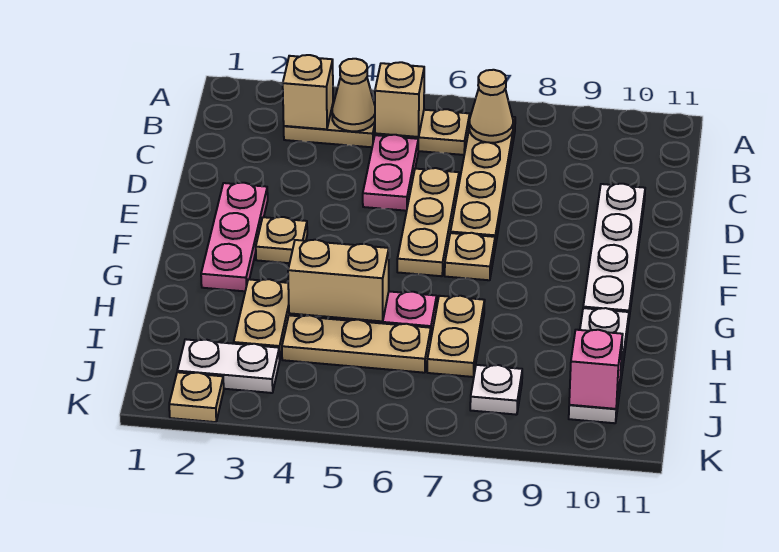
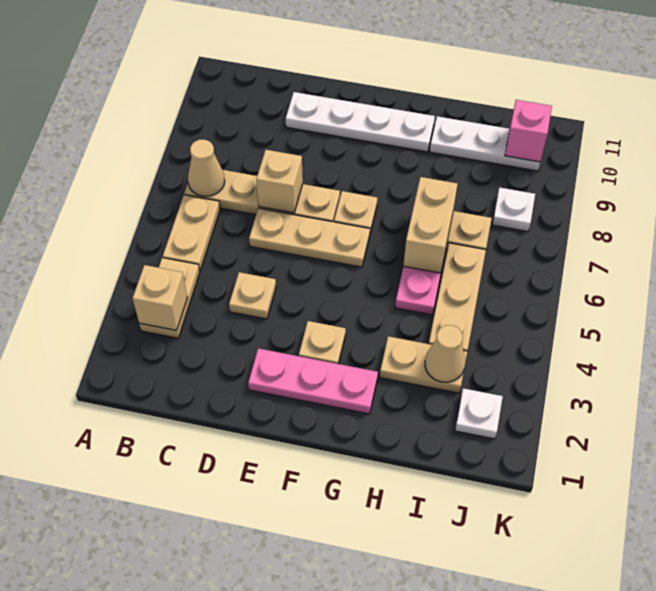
tan cone B4 level 2 -> tan cone I3 level 2
tan brick B5 level 2 -> tan brick D7 level 2
pink plate C5:D5 level 1 -> none
tan brick H4:H5 level 2 -> tan brick H6:H7 level 2
white plate J2:J3 level 1 -> white plate J2 level 1
tan plate K2 level 1 -> tan plate D4 level 1

